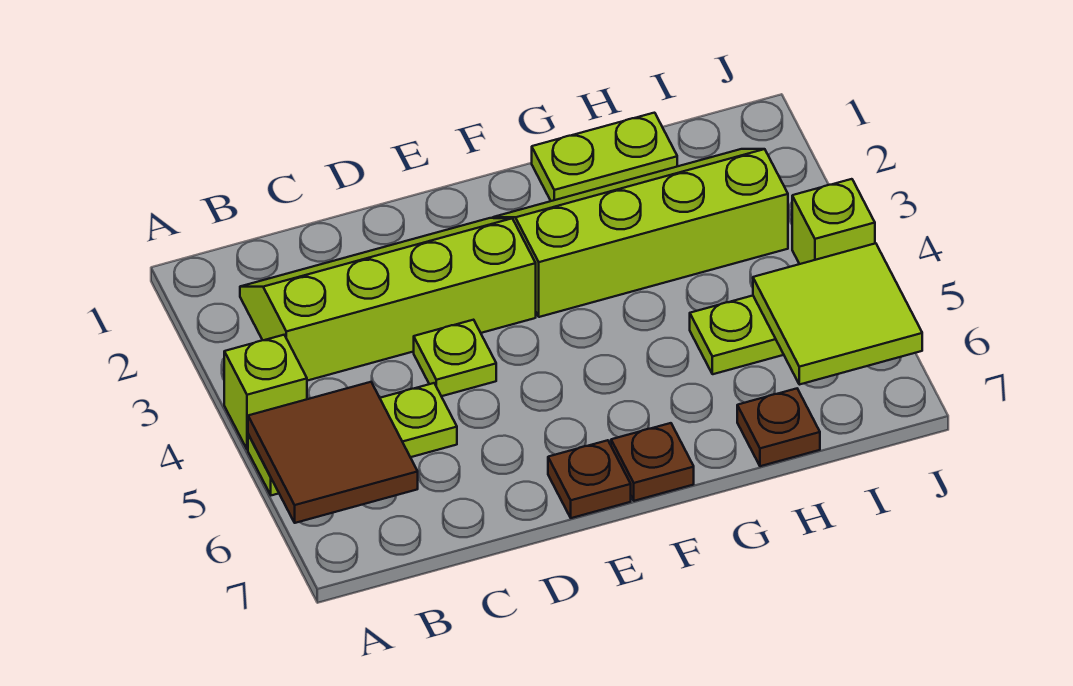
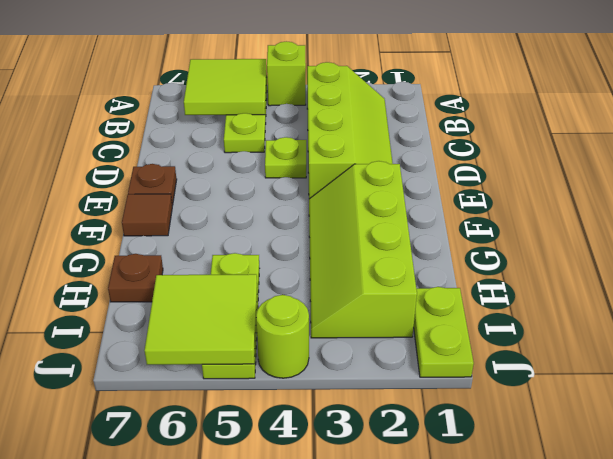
brown tile A5:B6 level 2 -> lime tile A5:B6 level 2
lime slope F2:I3 level 1 top 3 -> lime slope F2:I3 level 1 top 2
brown plate F7 level 1 -> brown tile F7 level 1
lime plate G1:H1 level 1 -> lime plate I1:J1 level 1
lime brick J4 level 1 -> lime round brick J4 level 1

